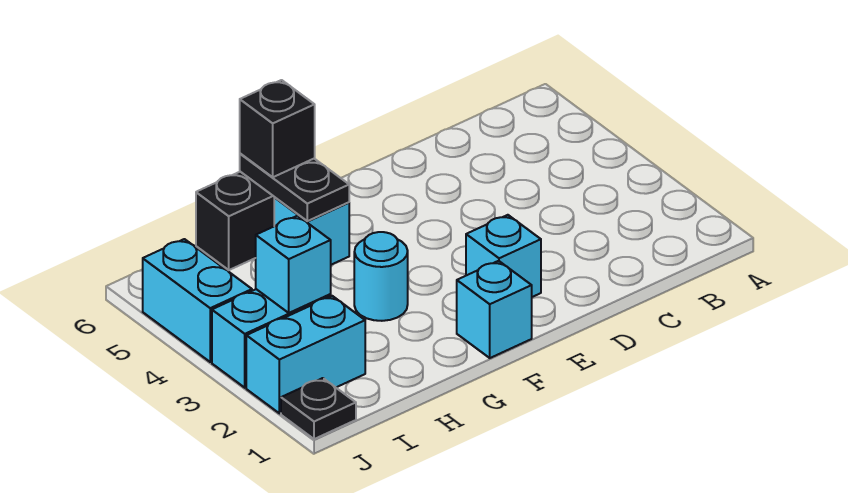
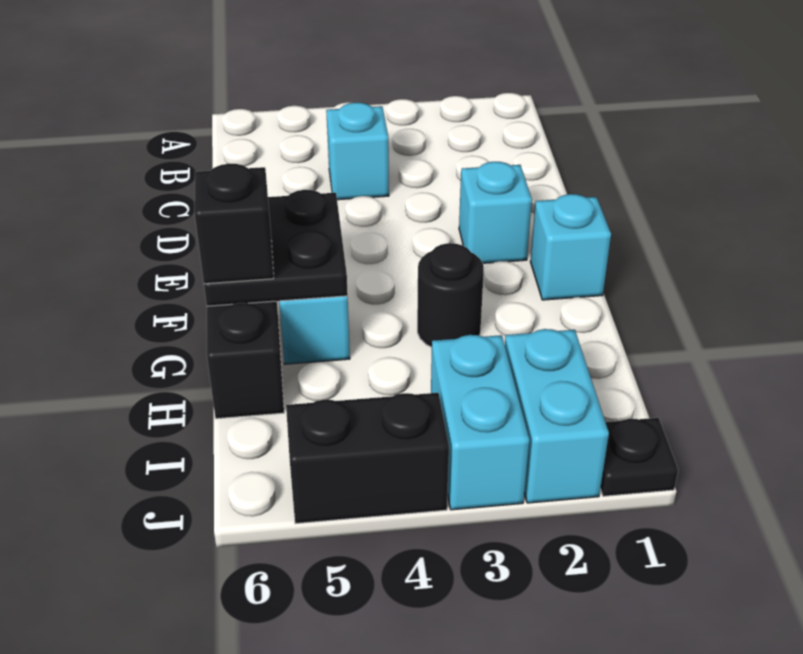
cyan round brick G3 level 1 -> black round brick G3 level 1
black plate G5:G6 level 2 -> black plate F5:G6 level 2
cyan brick I3 level 2 -> cyan brick C4 level 1
cyan brick J4:J5 level 1 -> black brick J4:J5 level 1

